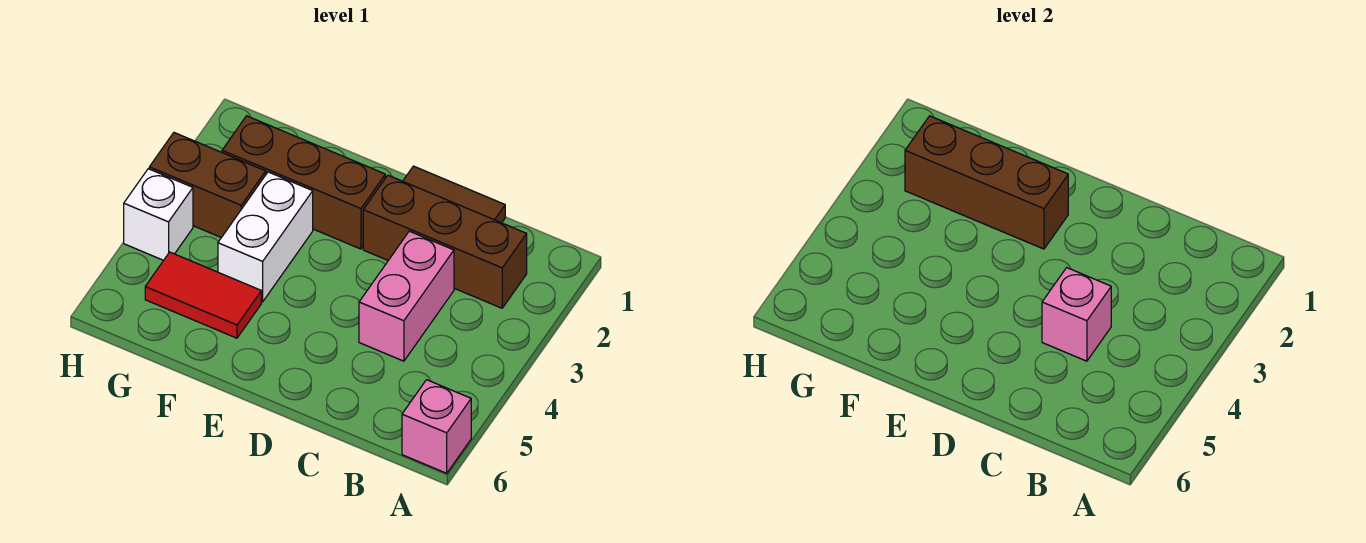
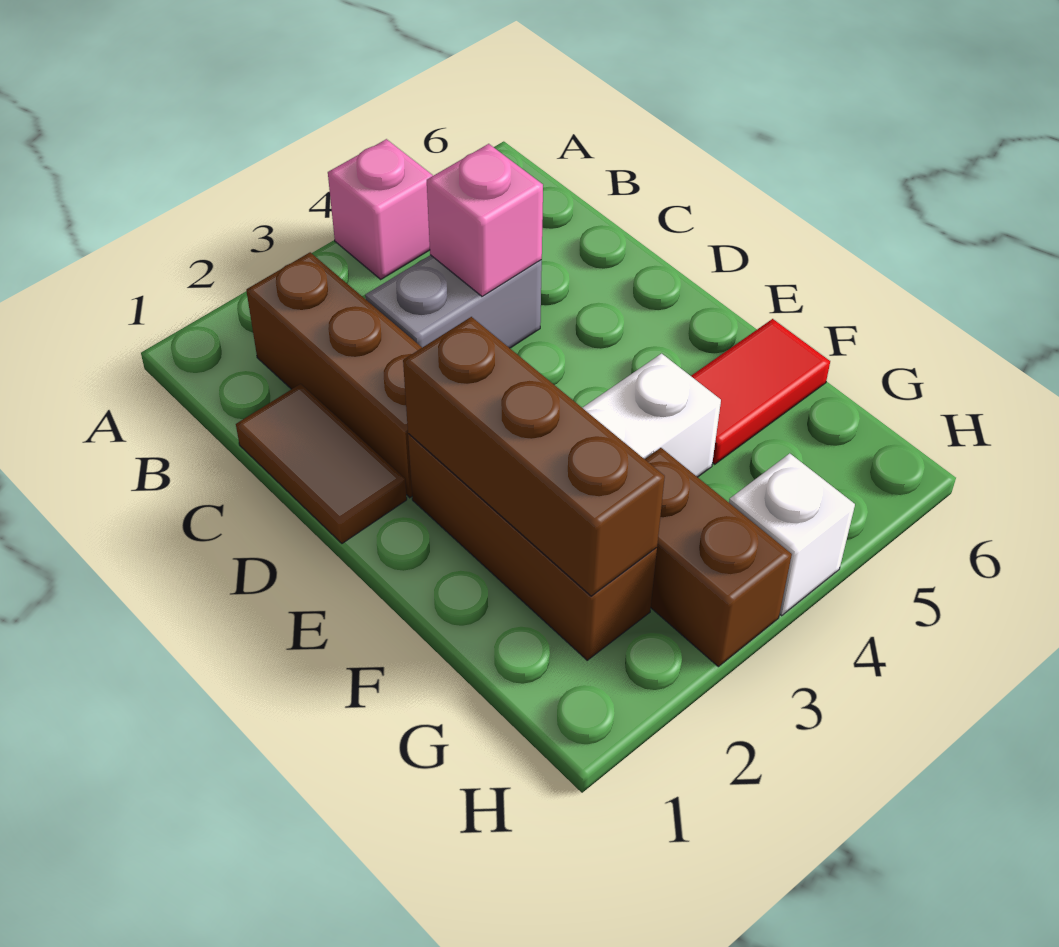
pink brick A6 level 1 -> pink brick A4 level 1
pink brick C3:C4 level 1 -> grey brick C3:C4 level 1
red tile F5:G5 level 1 -> red tile F5:F6 level 1

